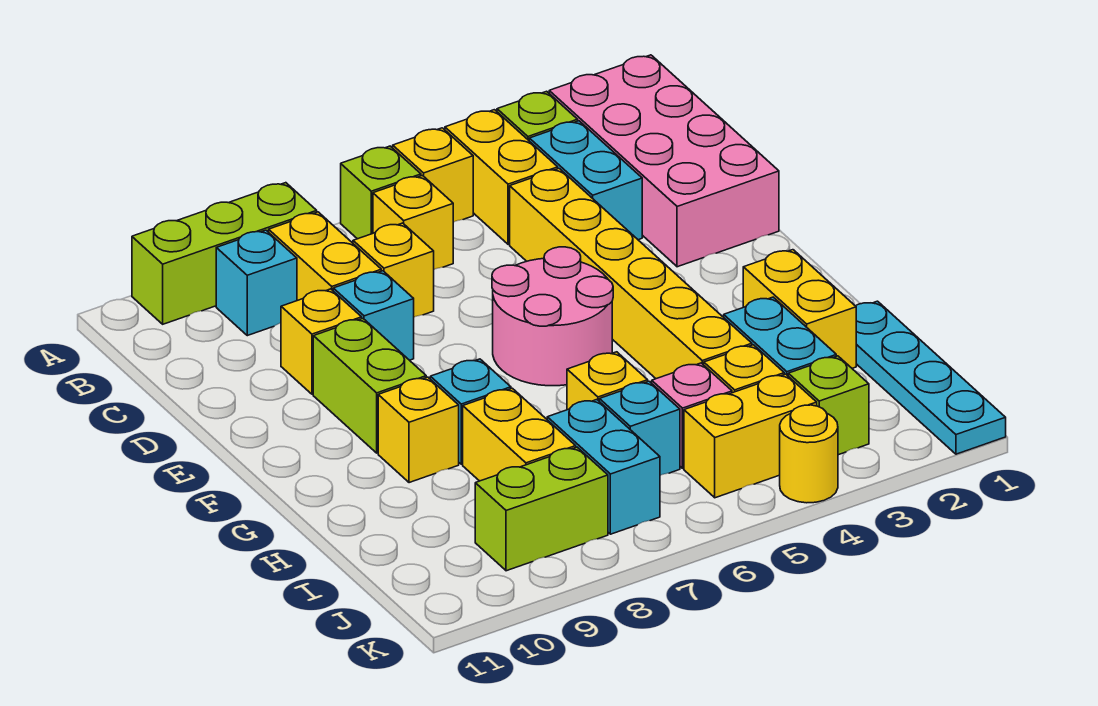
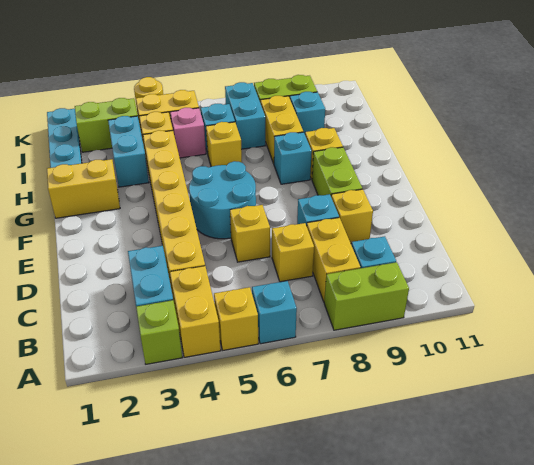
pink brick A1:D2 level 1 -> none
lime brick A6 level 1 -> cyan brick A6 level 1
lime brick A8:A10 level 1 -> lime brick A8:A9 level 1
yellow brick B6 level 1 -> yellow brick D6 level 1
pink round brick E5:F6 level 1 -> cyan round brick E5:F6 level 1
yellow brick G2:H2 level 1 -> yellow brick G1:G2 level 1
none -> cyan brick I9 level 1
lime brick J3 level 1 -> lime brick J2:J3 level 1

